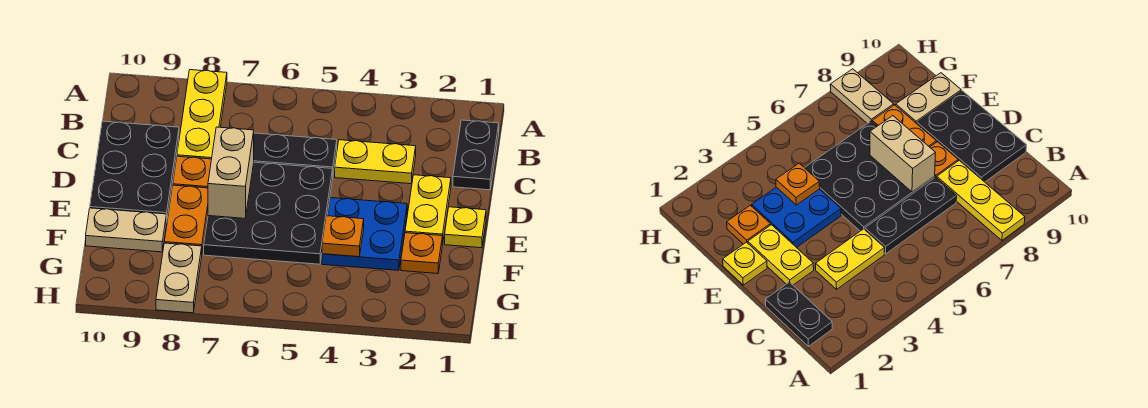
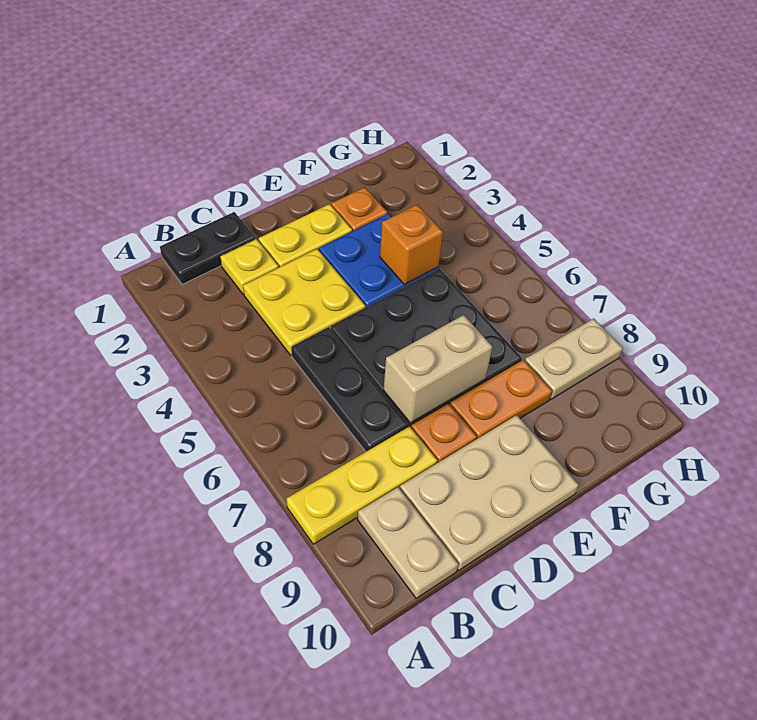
yellow plate C3:C4 level 1 -> yellow plate C3:D4 level 1
black plate C9:E10 level 1 -> tan plate C9:E10 level 1
yellow plate E1 level 1 -> yellow plate C2 level 1
orange plate F4 level 2 -> orange brick F4 level 2
tan plate F9:F10 level 1 -> tan plate B9:B10 level 1

